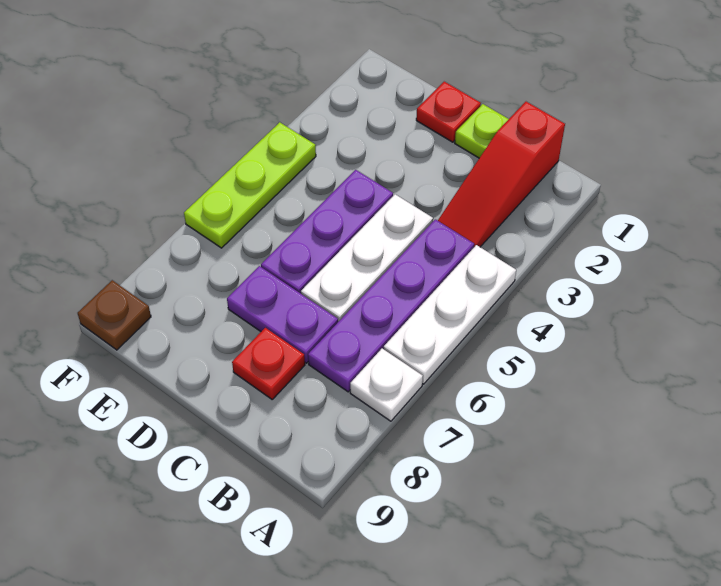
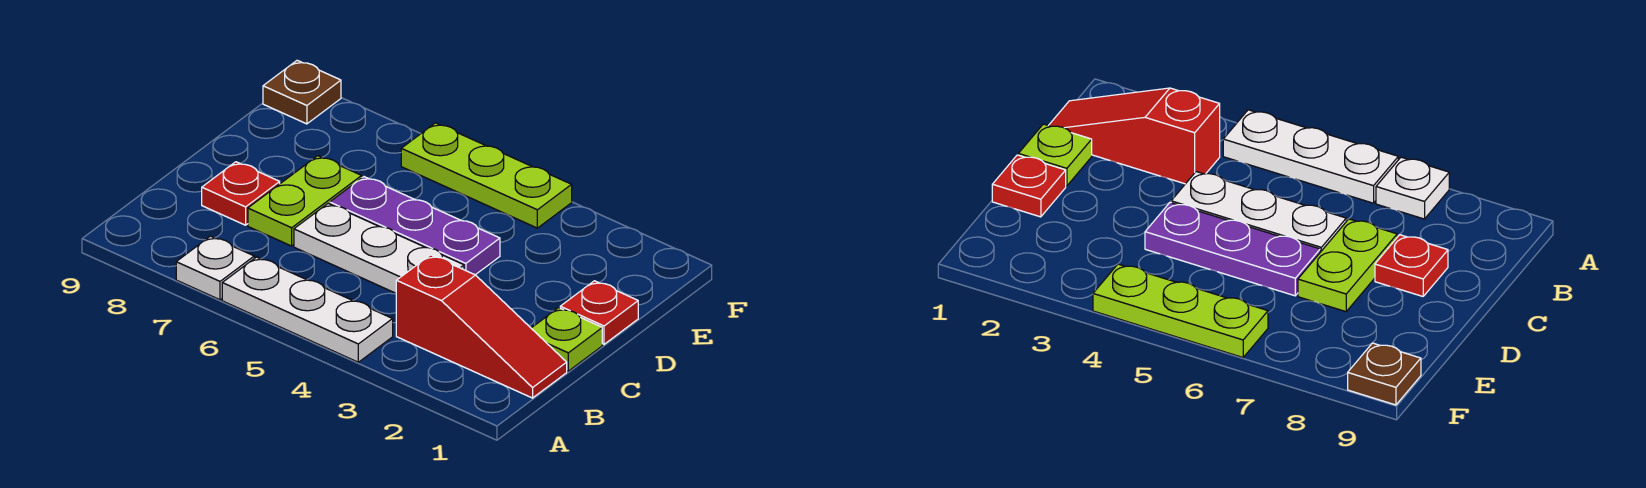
red slope B1:B3 level 1 top 1 -> red slope B1:B3 level 1 top 3
purple plate B4:B7 level 1 -> none
purple plate C7:D7 level 1 -> lime plate C7:D7 level 1

